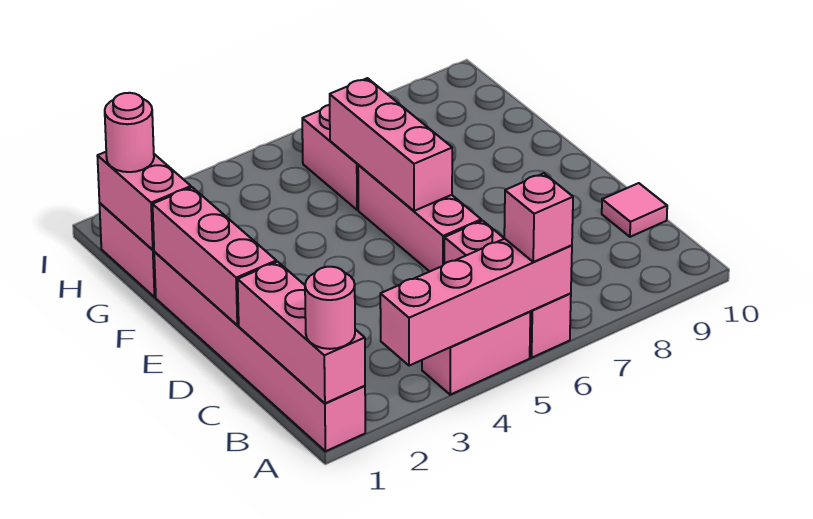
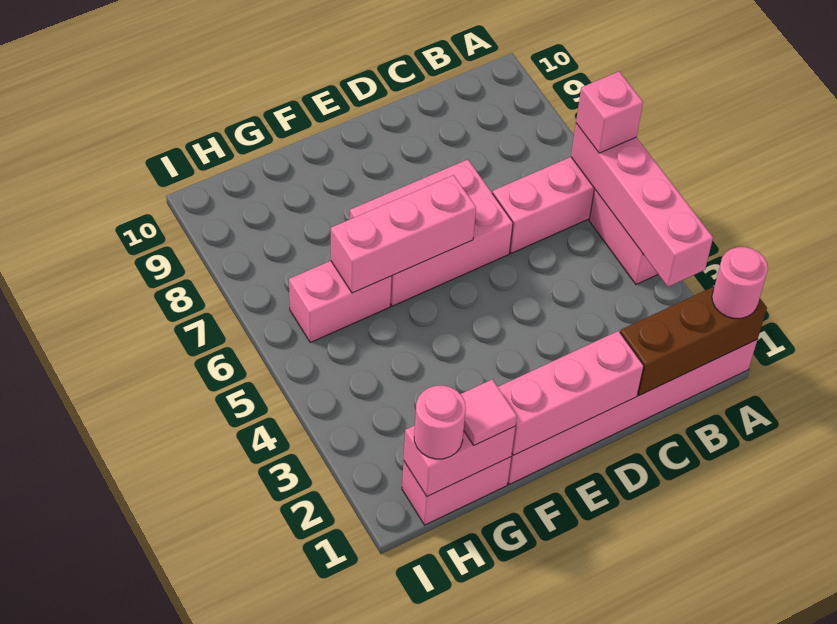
pink brick A1:C1 level 2 -> brown brick A1:C1 level 2
pink tile C10 level 1 -> pink tile G1 level 3
pink brick D6:F6 level 1 -> pink brick D6:F7 level 1

